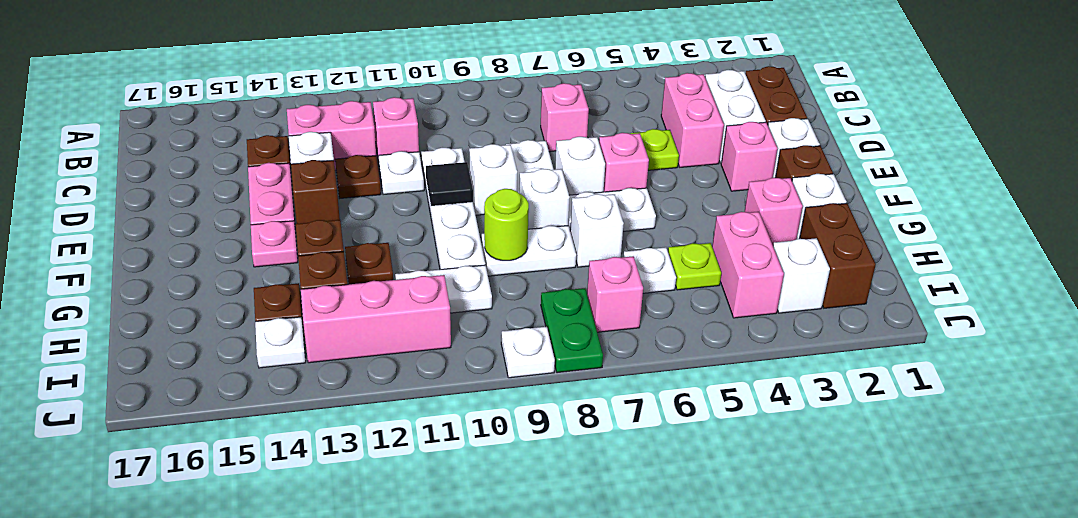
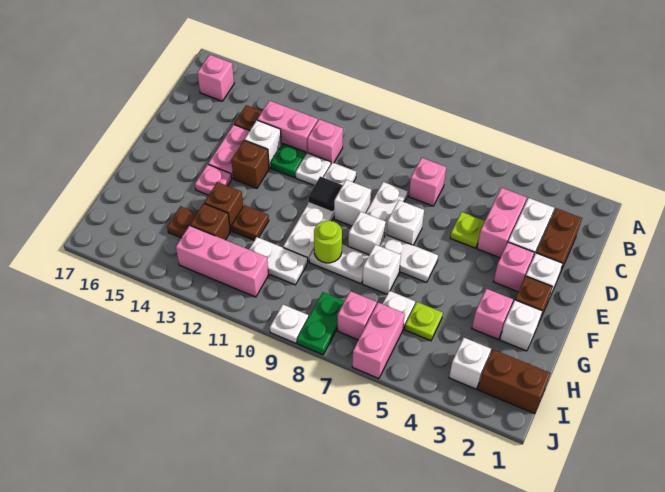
brown plate D12 level 1 -> green plate D12 level 1
pink brick E6 level 1 -> pink brick B16 level 1
brown brick H2:I2 level 1 -> brown brick I1:I2 level 1
pink brick H4:I4 level 1 -> pink brick I6:J6 level 1
white plate I14 level 1 -> none

